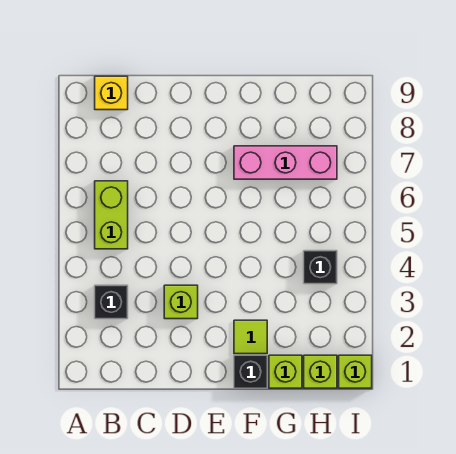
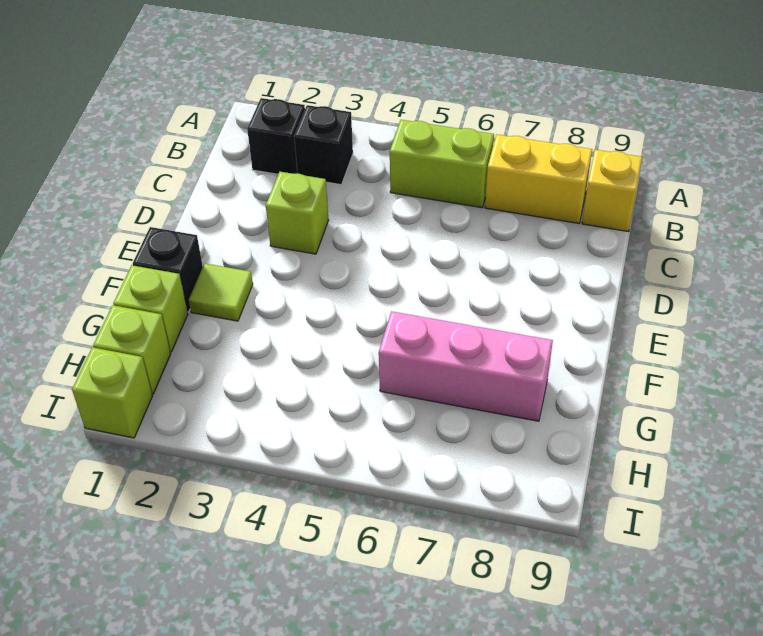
none -> yellow brick B7:B8 level 1
pink brick F7:H7 level 1 -> pink brick G6:G8 level 1
black brick H4 level 1 -> black brick B2 level 1

